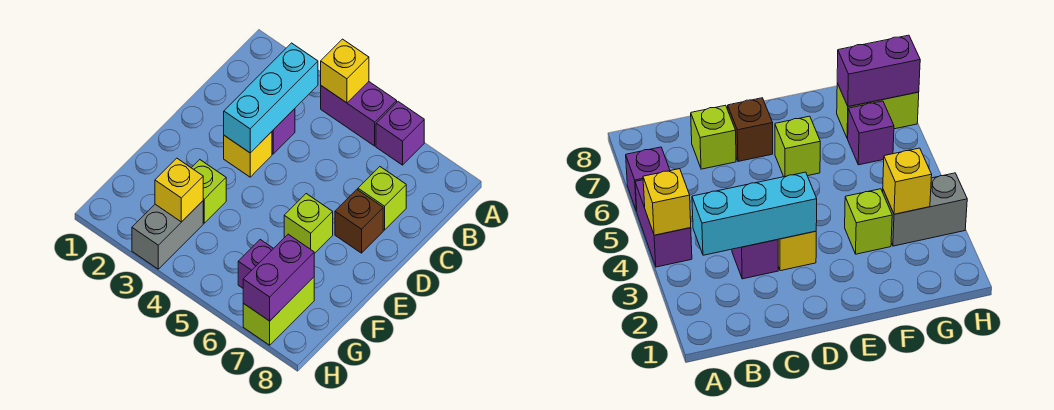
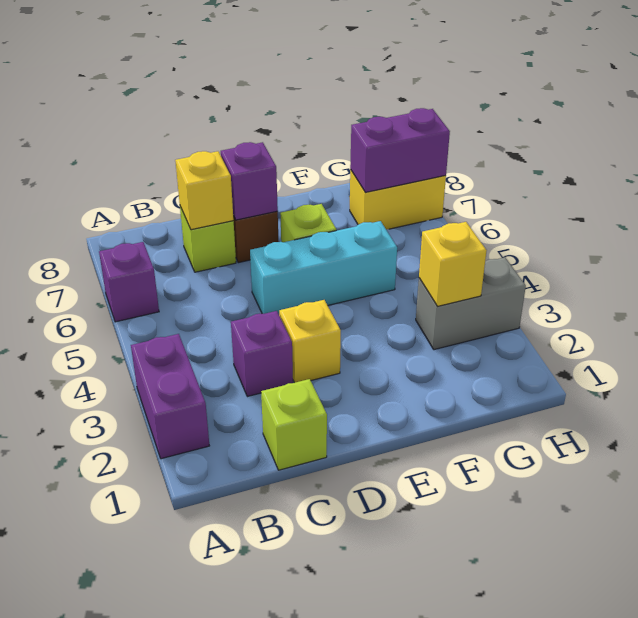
purple brick A4:A5 level 1 -> purple brick A2:A3 level 1
yellow brick A4 level 2 -> yellow brick C7 level 2
cyan brick B3:D3 level 2 -> cyan brick D5:F5 level 1
lime brick F3 level 1 -> lime brick C1 level 1
purple brick G6 level 1 -> purple brick D7 level 2
lime brick G7:H7 level 1 -> yellow brick G7:H7 level 1

